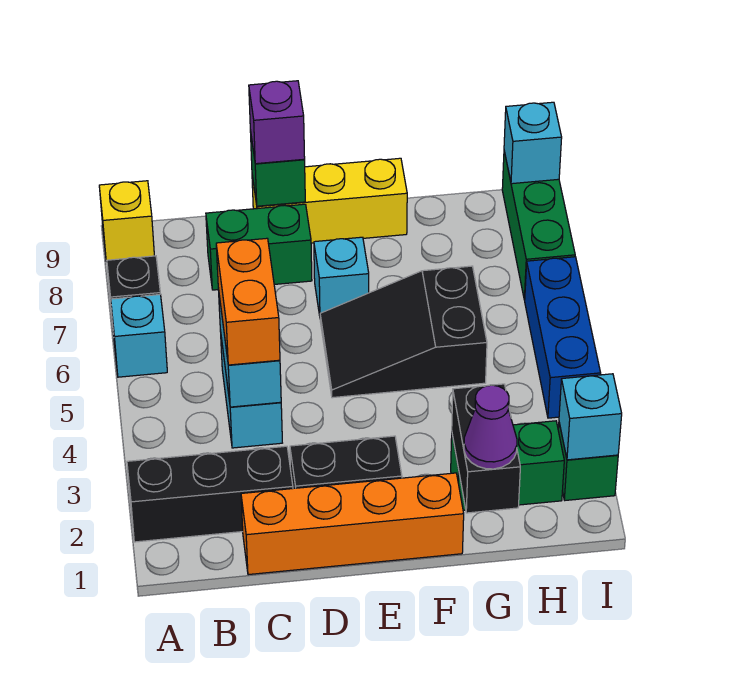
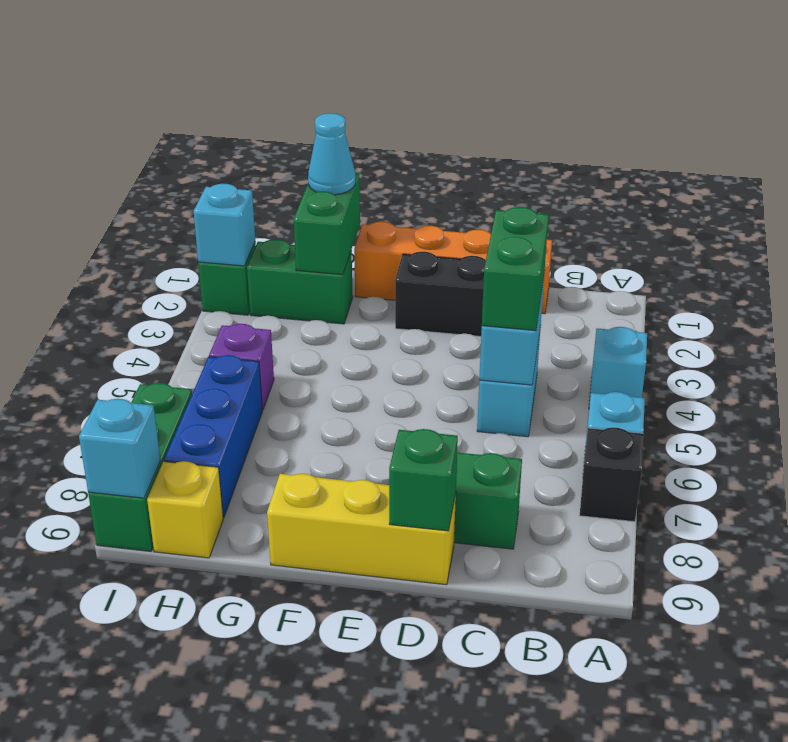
black brick A2:C2 level 1 -> none
yellow brick A9 level 1 -> yellow brick H9 level 1
orange brick C4:C5 level 3 -> green brick C4:C5 level 3
purple brick D9 level 3 -> purple brick H5 level 1
black slope E5:G6 level 1 top G -> none
cyan brick E7 level 1 -> cyan brick A4 level 1
black brick G1:G2 level 2 -> green brick G1:G2 level 2
purple cone G1 level 3 -> cyan cone G1 level 3
blue brick I4:I6 level 1 -> blue brick H6:H8 level 1

